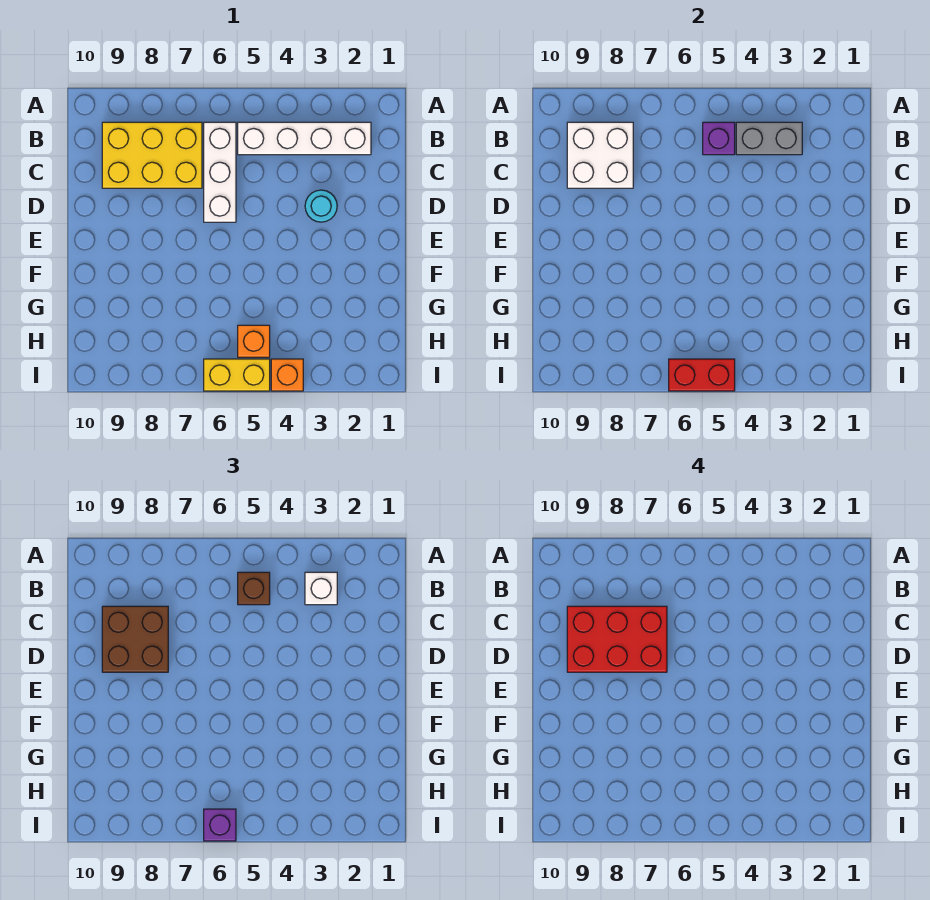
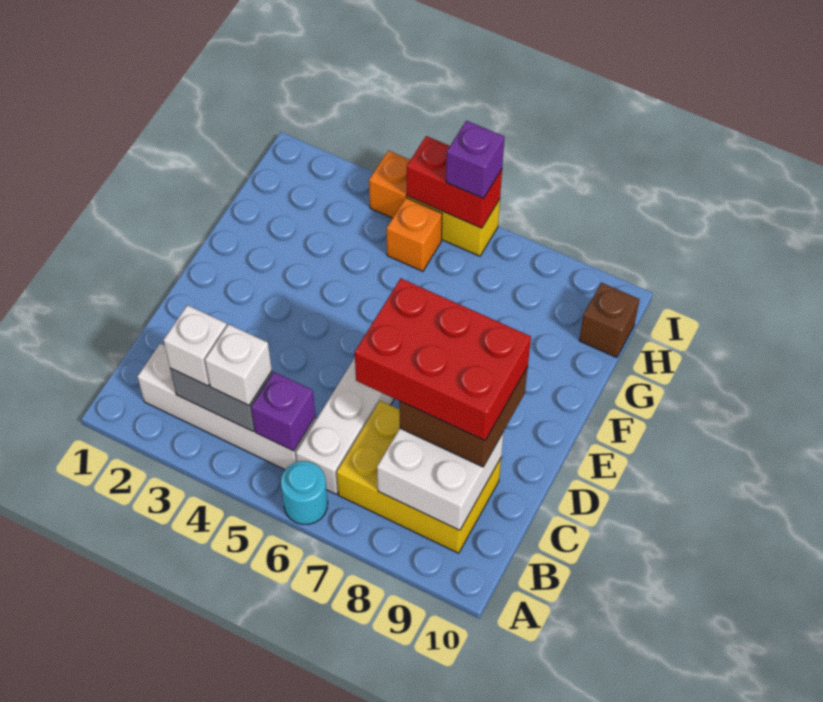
none -> white brick B4 level 3
brown brick B5 level 3 -> brown brick H10 level 1
cyan round brick D3 level 1 -> cyan round brick A6 level 1

